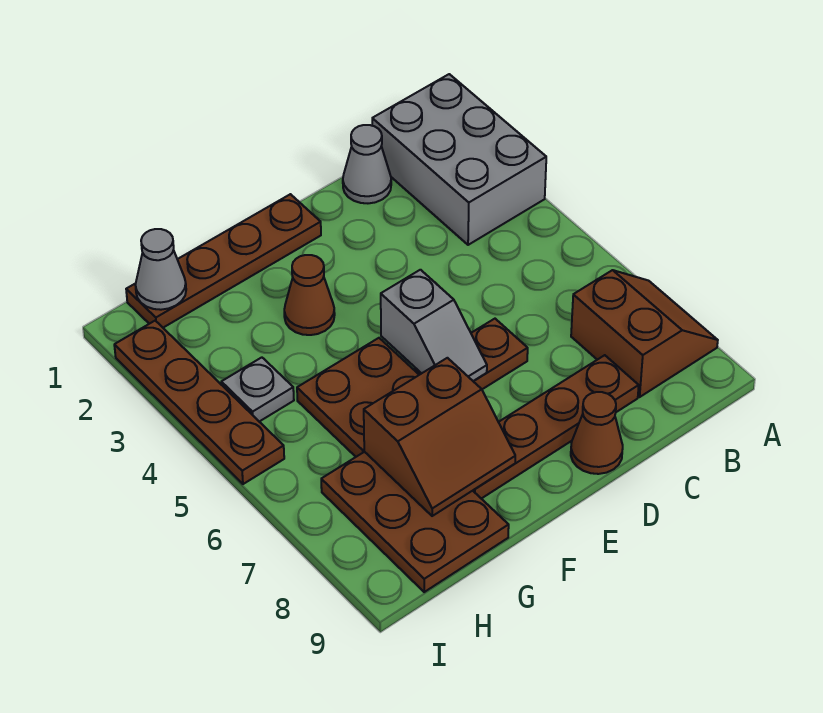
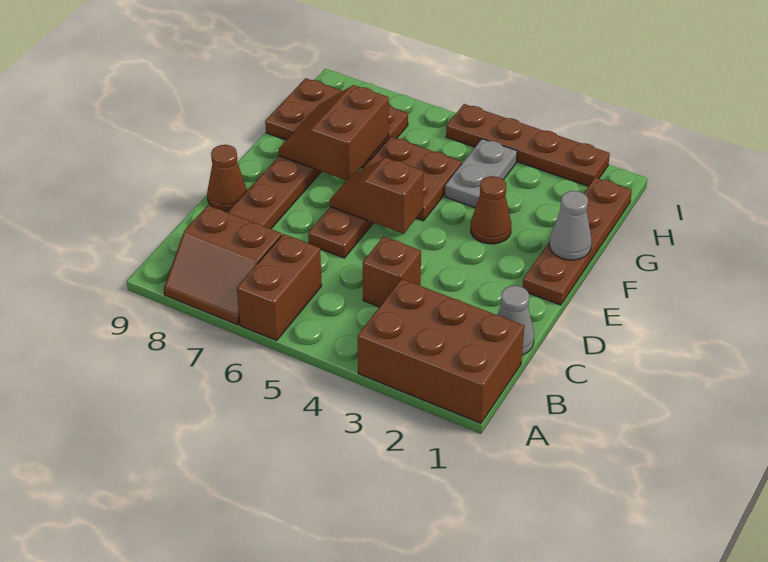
grey brick A1:B3 level 1 -> brown brick A1:B3 level 1
none -> brown brick A6:B6 level 1
none -> brown brick C4 level 1
grey slope E5:E6 level 2 top 5 -> brown slope E5:E6 level 2 top 5
grey cone H1 level 2 -> grey cone F1 level 2
grey plate H4 level 1 -> grey plate G4:H4 level 1

